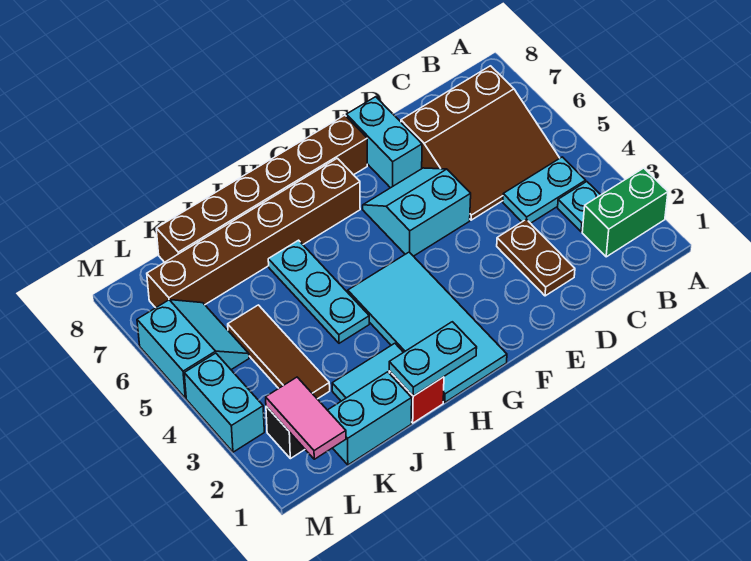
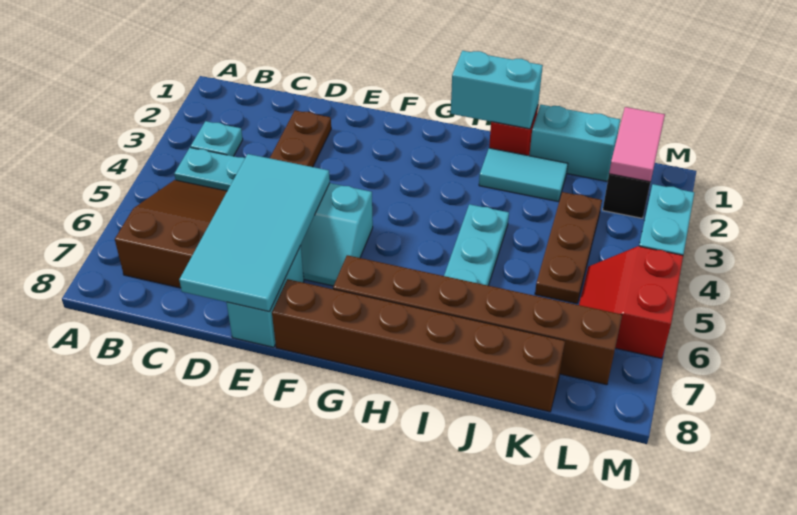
green brick A2:B2 level 1 -> none
cyan tile G1:H4 level 1 -> cyan tile D5:E8 level 2
cyan plate H1:I1 level 2 -> cyan brick H1:I1 level 2
brown tile K3:K5 level 1 -> brown plate K3:K5 level 1
cyan slope L5:M6 level 1 top M -> red slope L5:M6 level 1 top M

